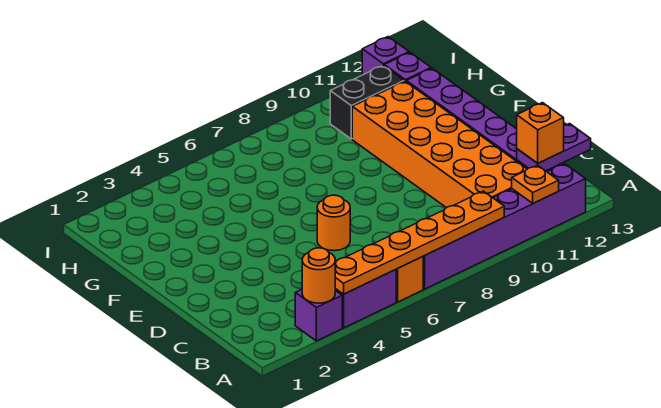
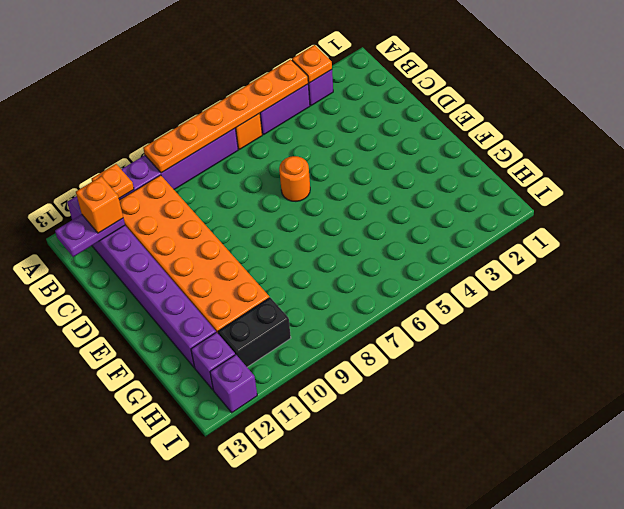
orange round brick A3 level 2 -> orange plate A3 level 2

